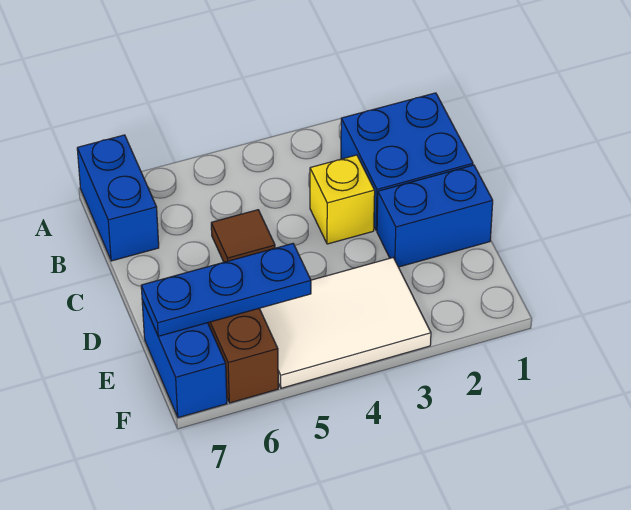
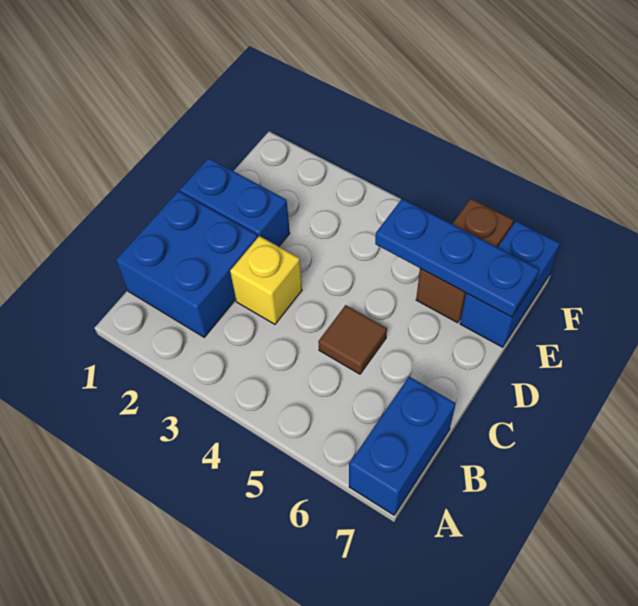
white tile E3:F5 level 1 -> none

